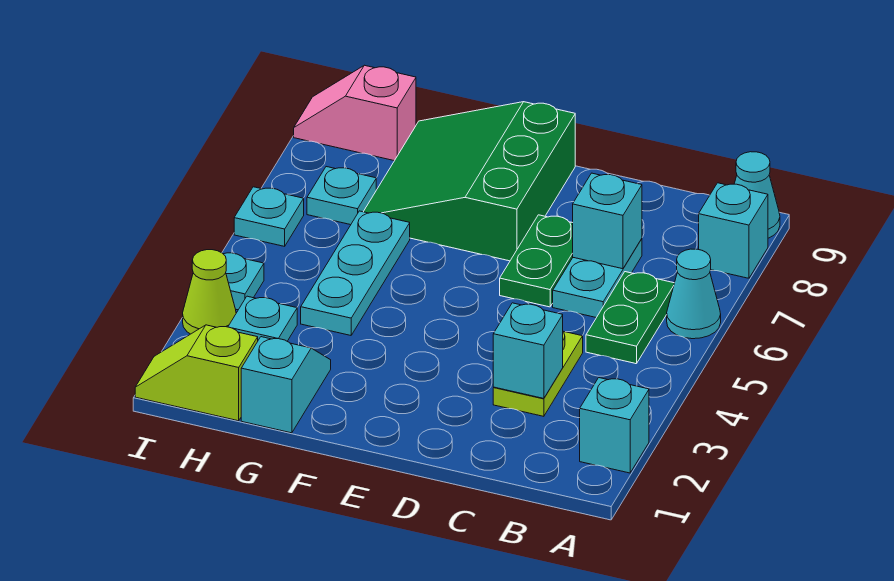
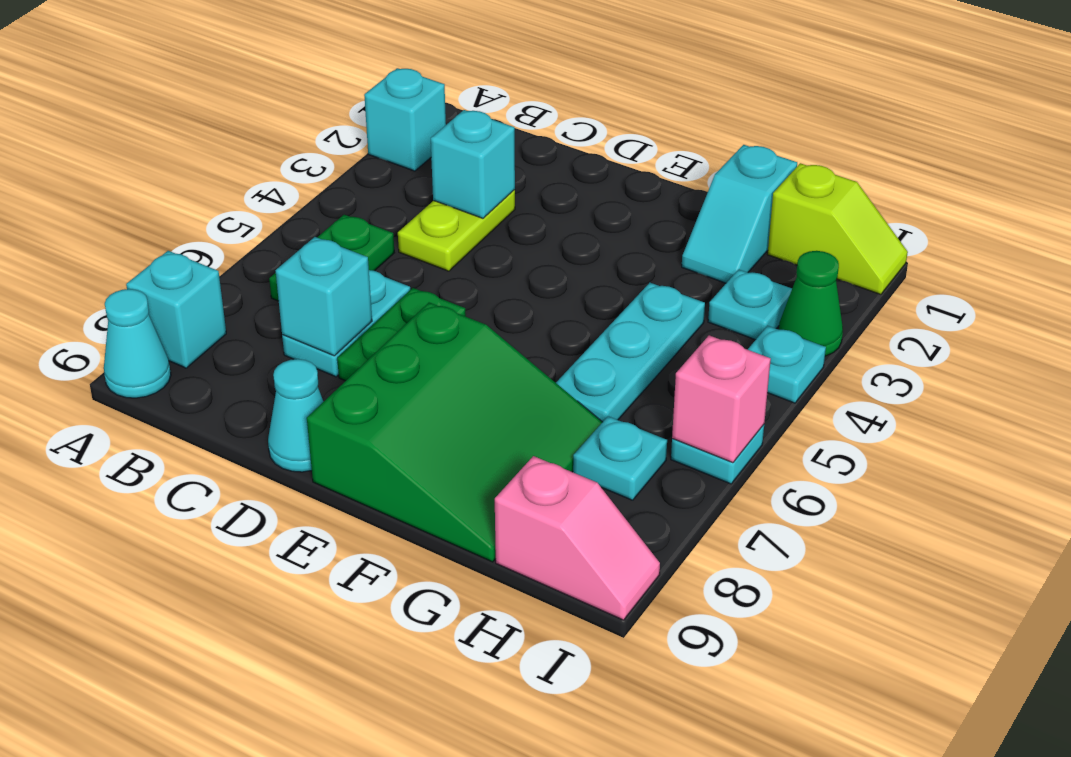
cyan cone A6 level 1 -> cyan cone D9 level 1
lime cone I3 level 1 -> green cone I3 level 1
none -> pink brick I6 level 2

